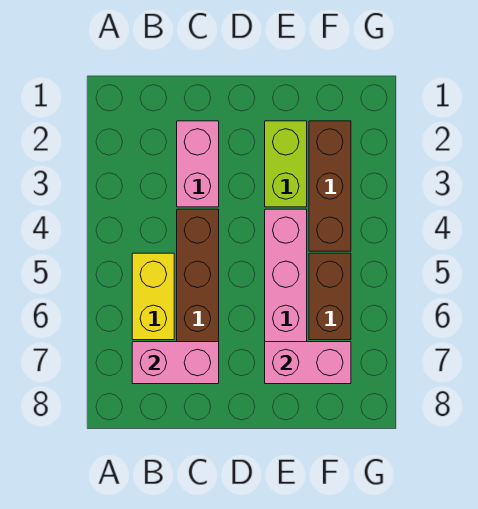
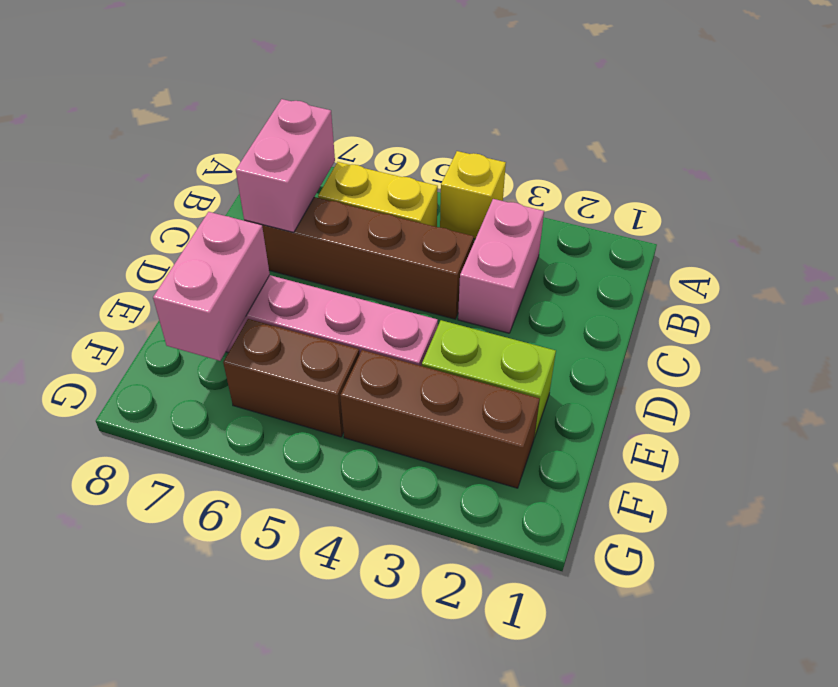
none -> yellow brick A4 level 1
pink brick C2:C3 level 1 -> pink brick B3:C3 level 1

